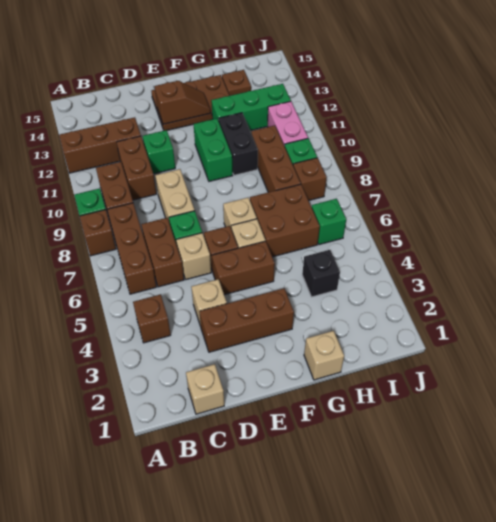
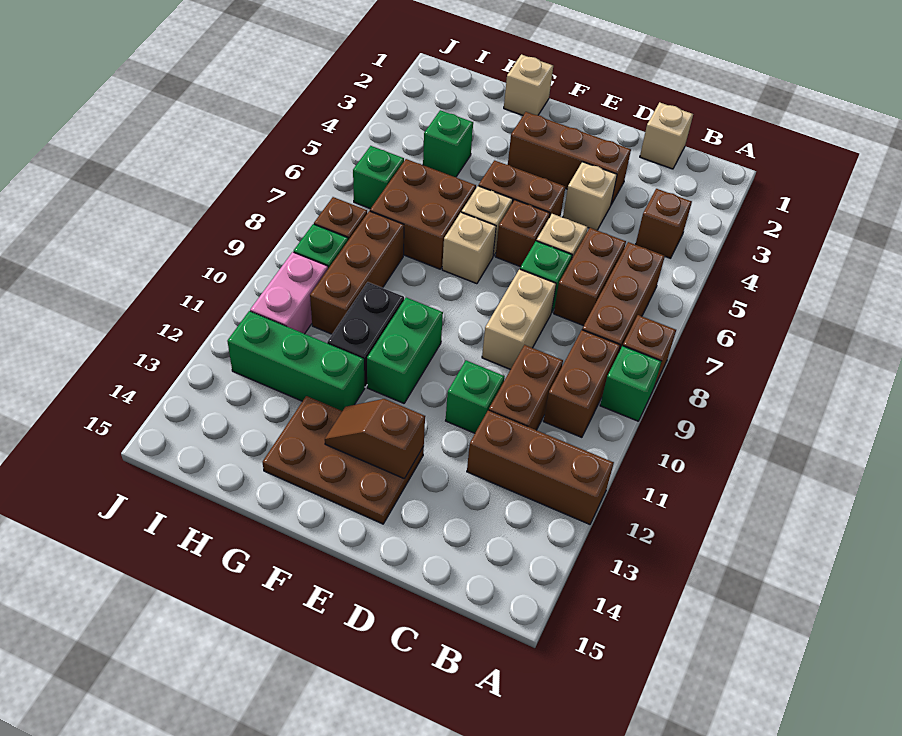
black brick H4 level 1 -> green brick H4 level 1
brown plate H14 level 1 -> none

